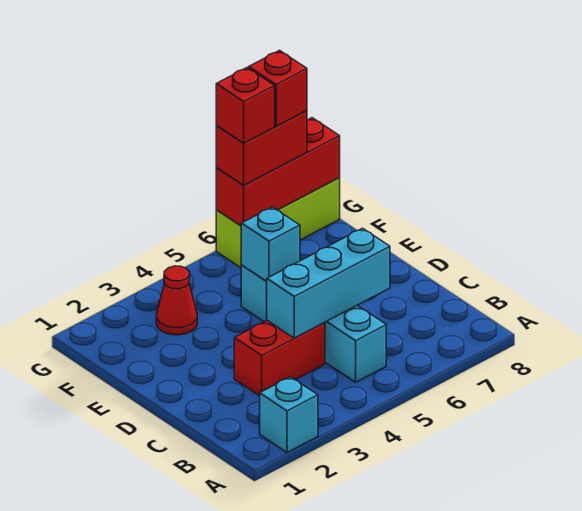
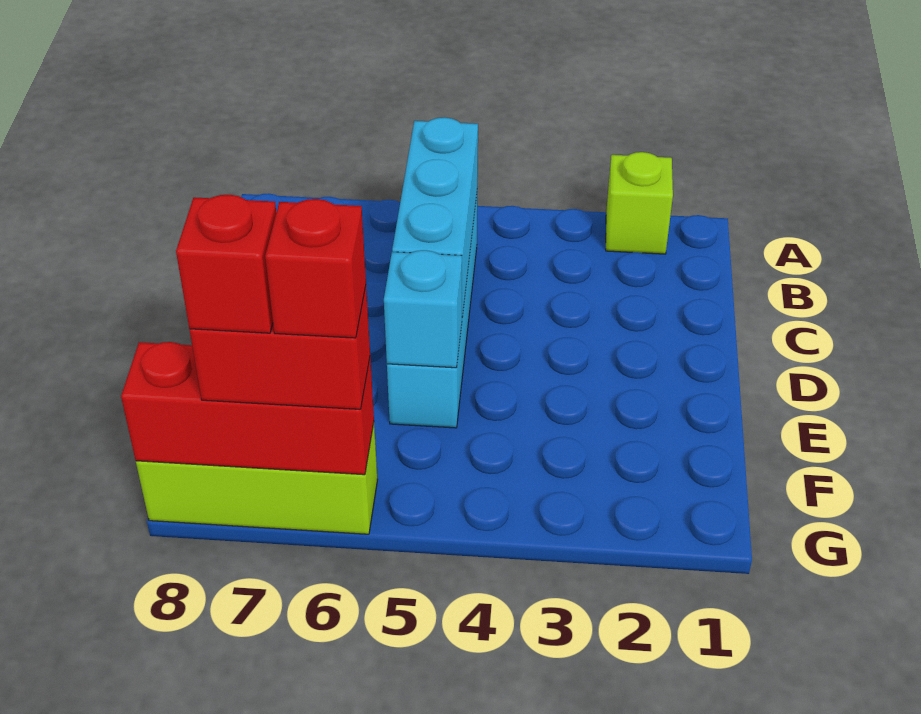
cyan brick A2 level 1 -> lime brick A2 level 1
red brick C3:C4 level 1 -> none
cyan brick C4:C6 level 2 -> cyan brick B5:D5 level 2
red cone F3 level 1 -> none

